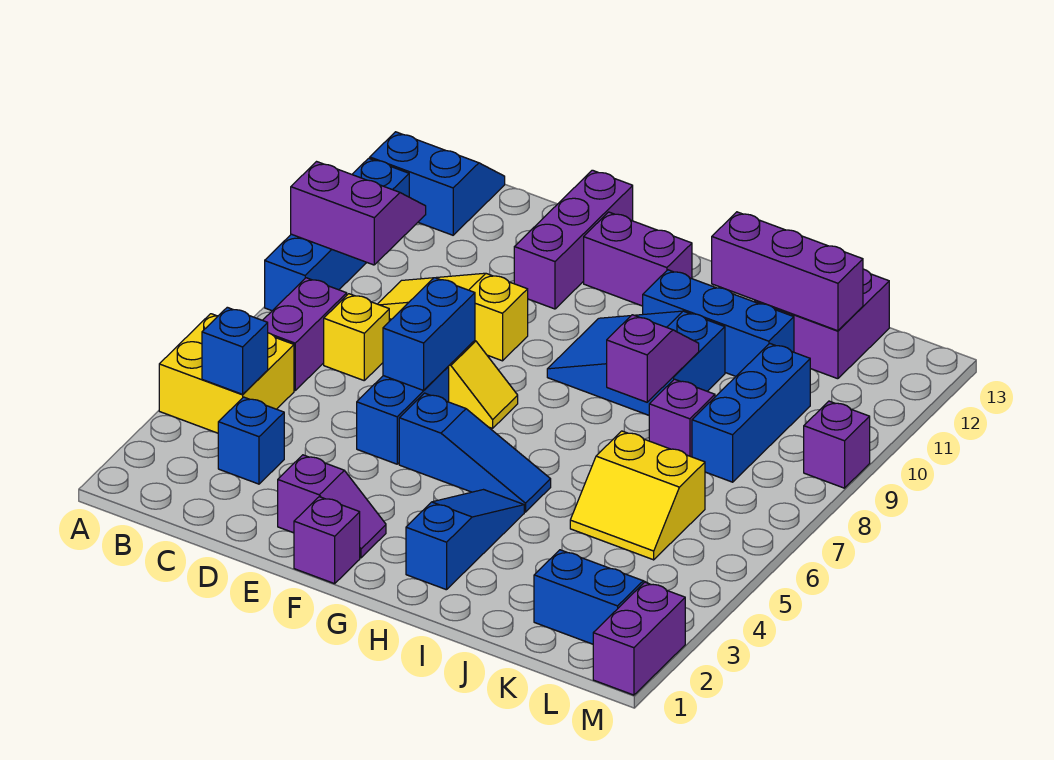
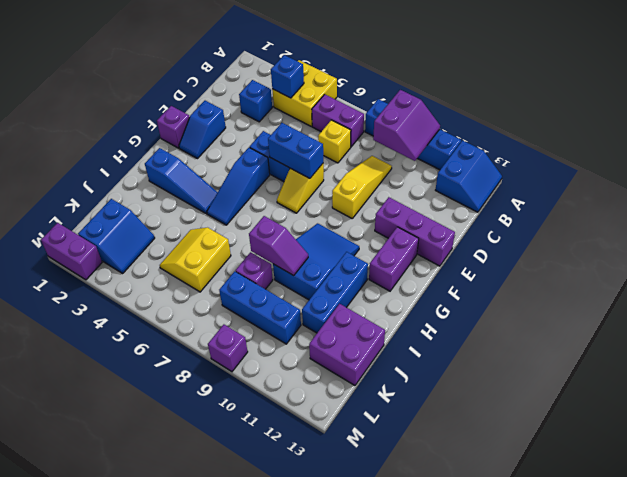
purple slope E2:F2 level 1 top E -> blue slope E2:F2 level 1 top E
purple brick I12:K12 level 2 -> none

